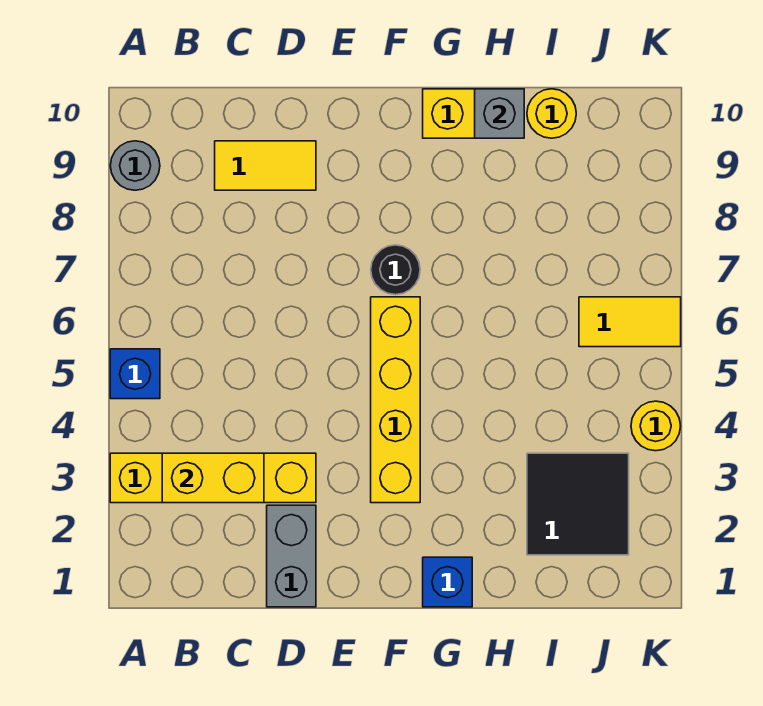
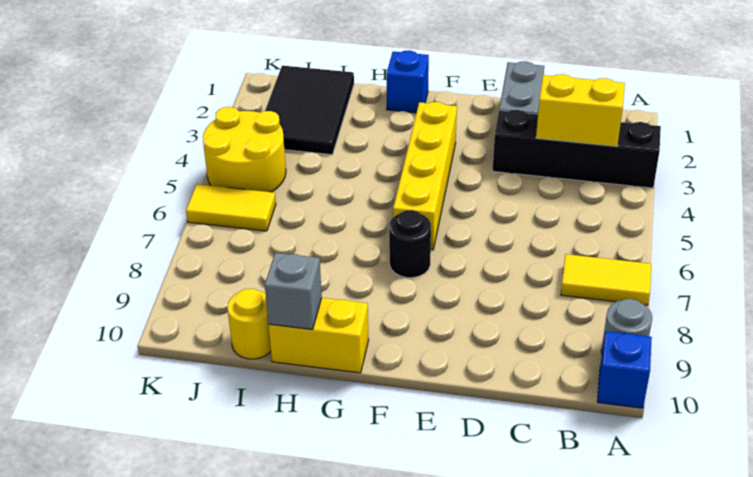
yellow brick A3:D3 level 1 -> black brick A3:D3 level 1
blue brick A5 level 1 -> blue brick A10 level 1
yellow tile C9:D9 level 1 -> yellow tile A7:B7 level 1
black tile I2:J3 level 1 -> black tile I1:J3 level 1
yellow round brick K4 level 1 -> yellow round brick J4:K5 level 1

